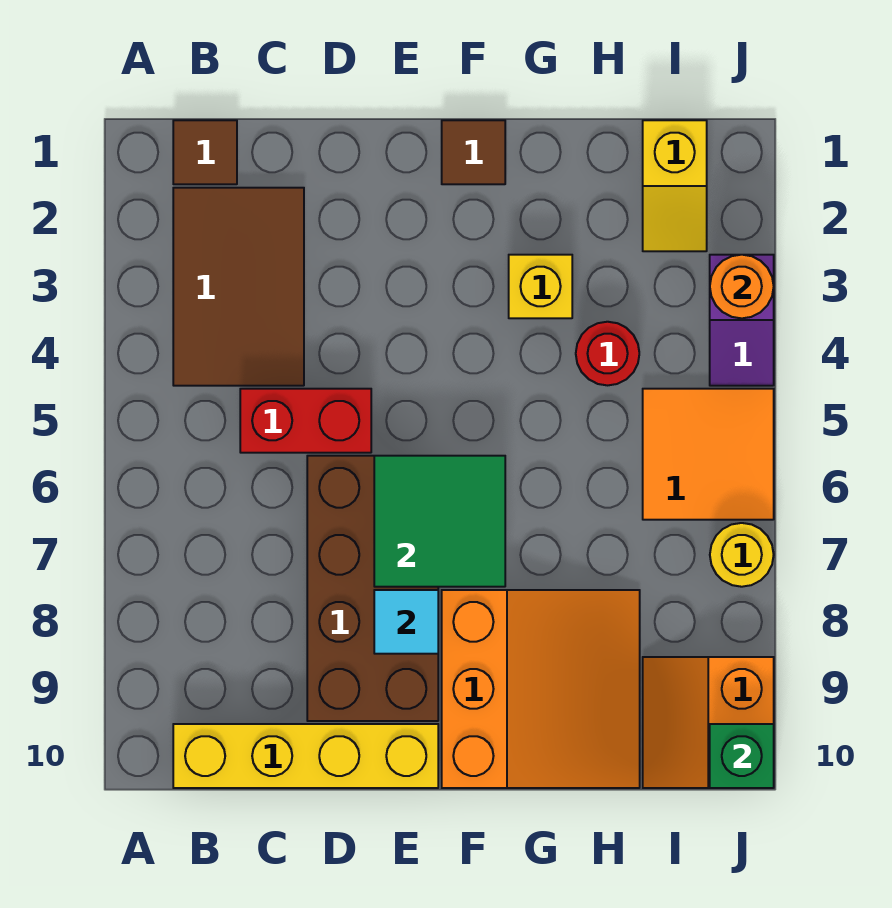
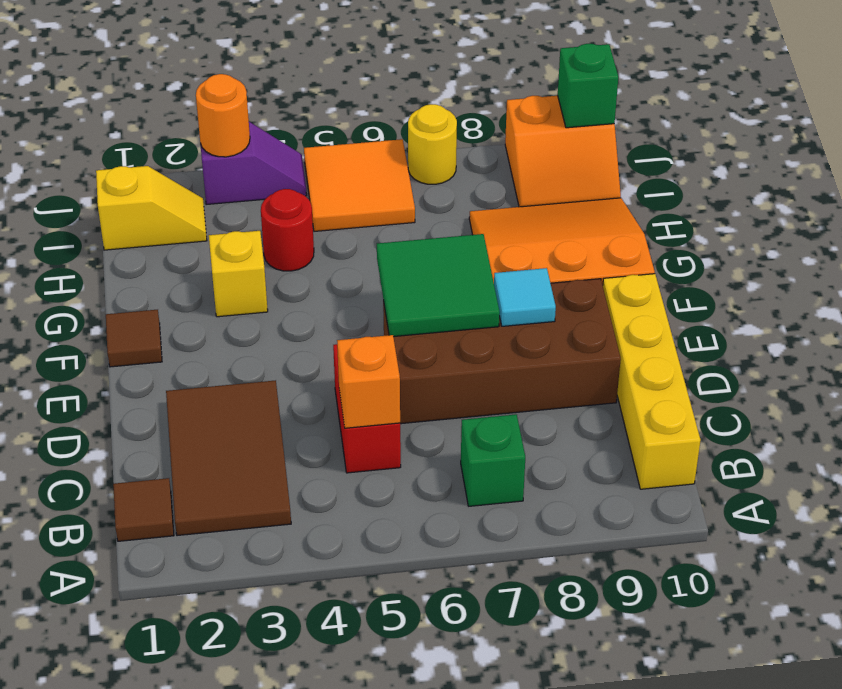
brown tile B2:C4 level 1 -> brown tile B2:D3 level 1
none -> green brick B7 level 1
none -> orange brick C5 level 2

